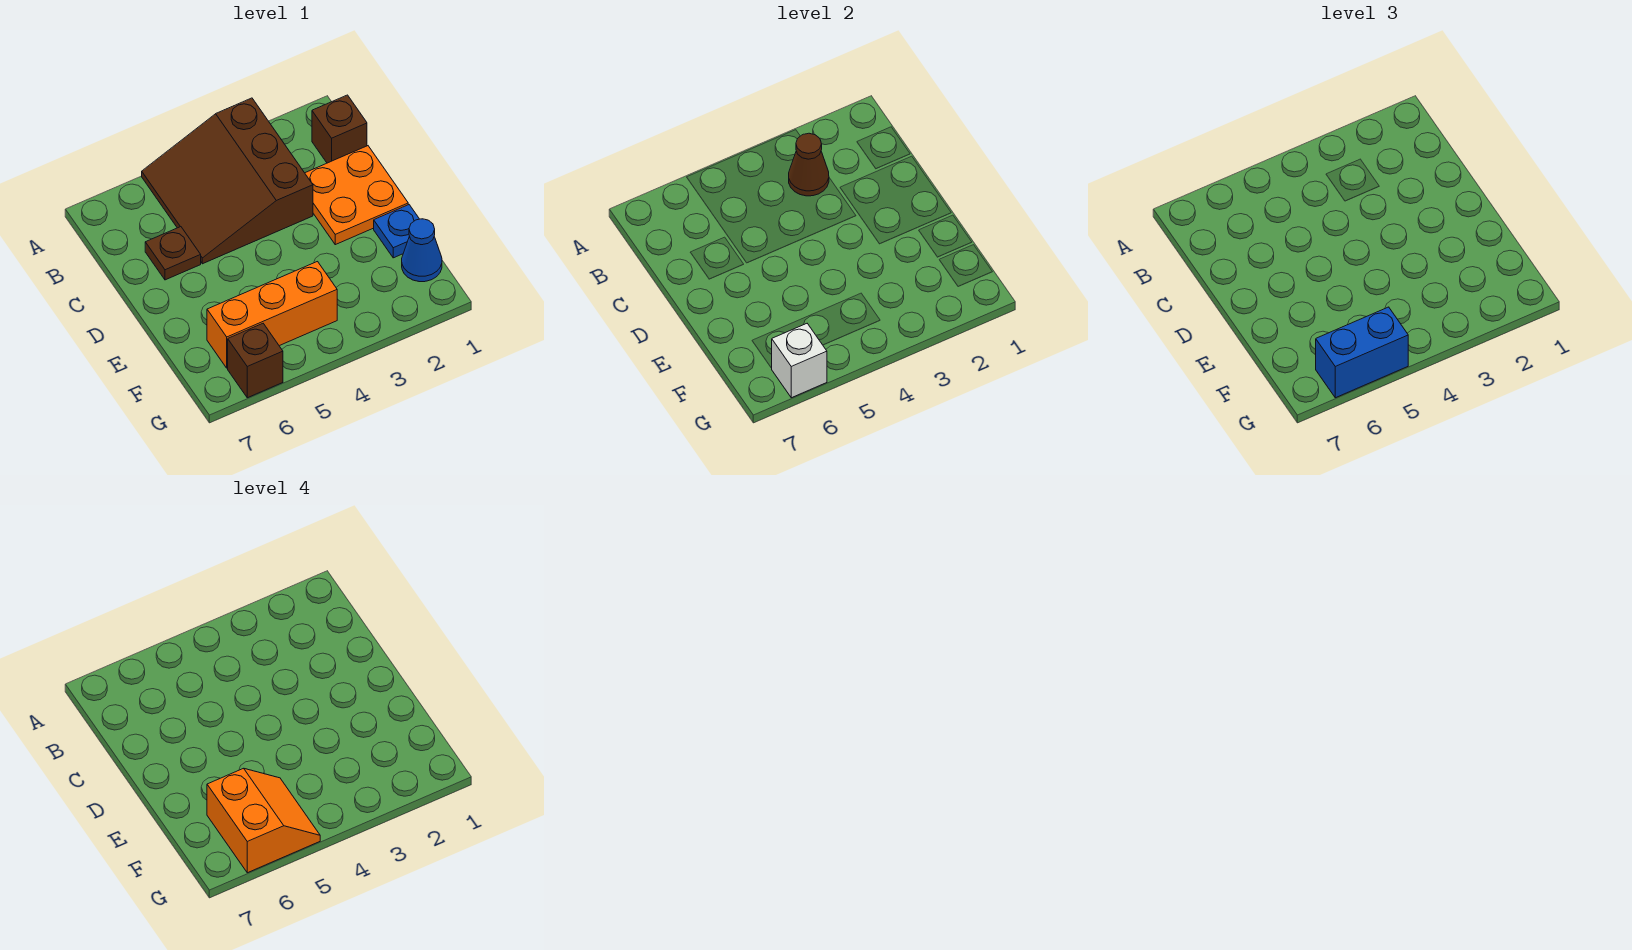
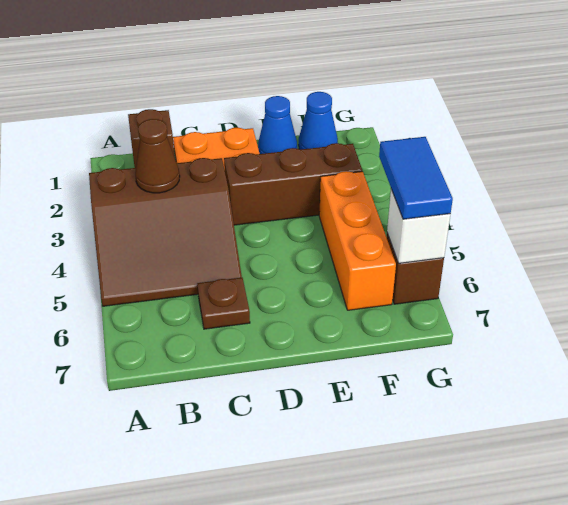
none -> brown brick D3:F3 level 1
blue plate E1 level 1 -> blue cone E1 level 1
orange slope F5:G6 level 4 top 6 -> none
blue brick G5:G6 level 3 -> blue tile G5:G6 level 3

